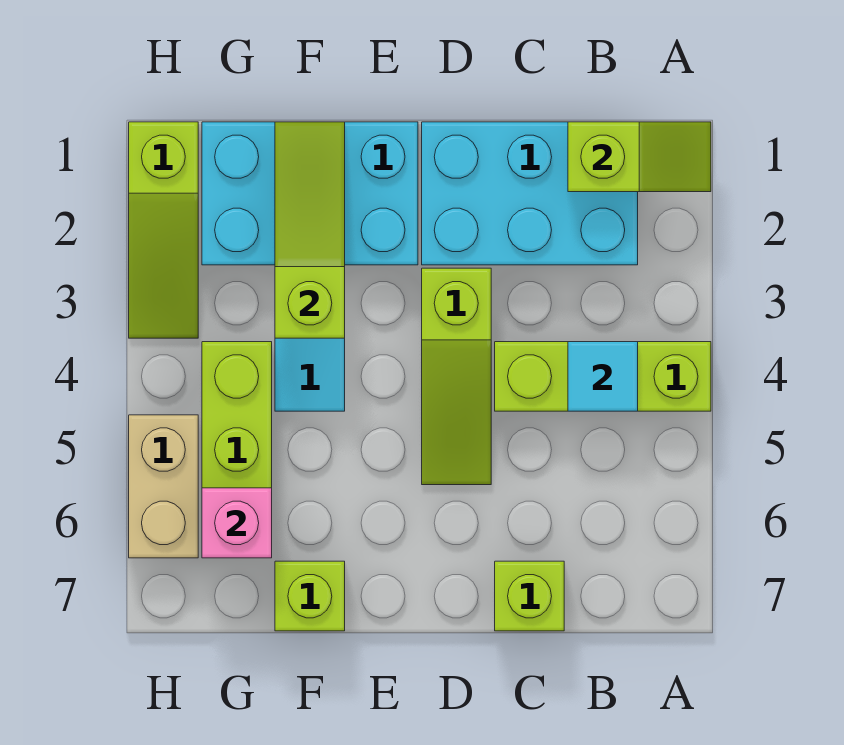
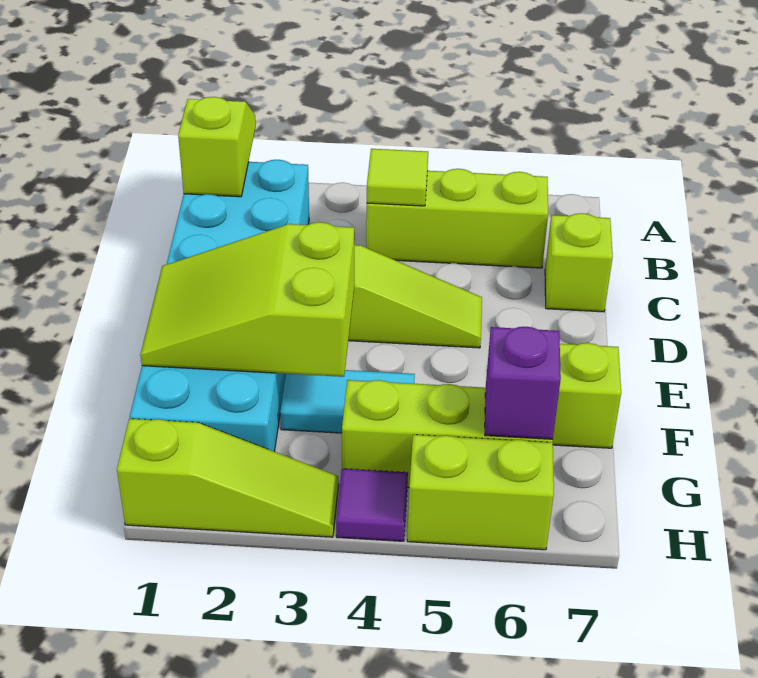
lime brick A4:C4 level 1 -> lime brick B4:B6 level 1
cyan tile B4 level 2 -> lime tile B4 level 2
lime slope F1:F3 level 2 top 3 -> lime slope E1:F3 level 2 top 3
pink brick G6 level 2 -> purple brick G6 level 2
none -> purple tile H4 level 1
tan brick H5:H6 level 1 -> lime brick H5:H6 level 1

